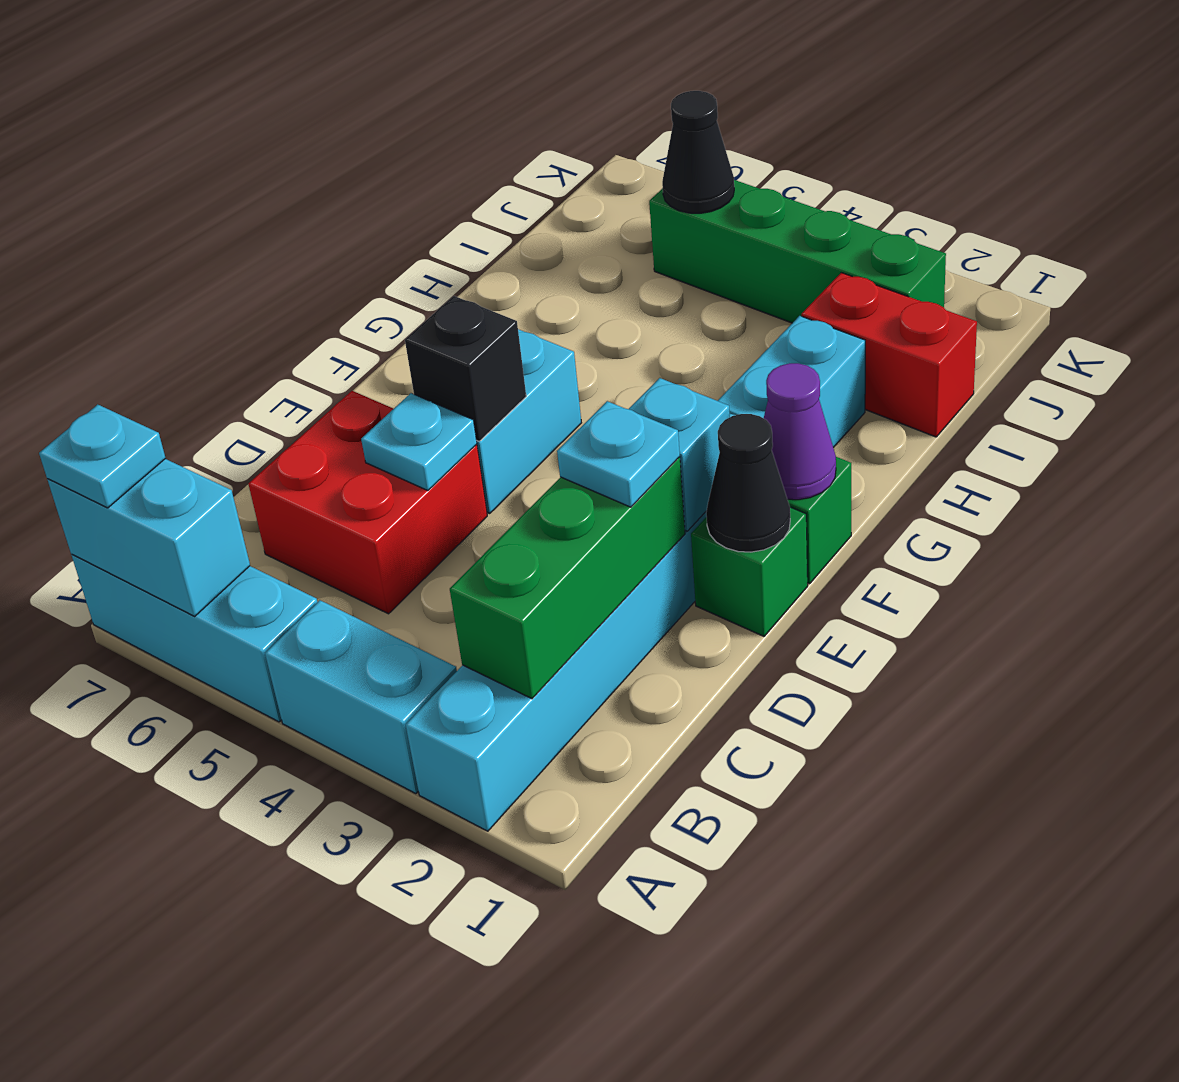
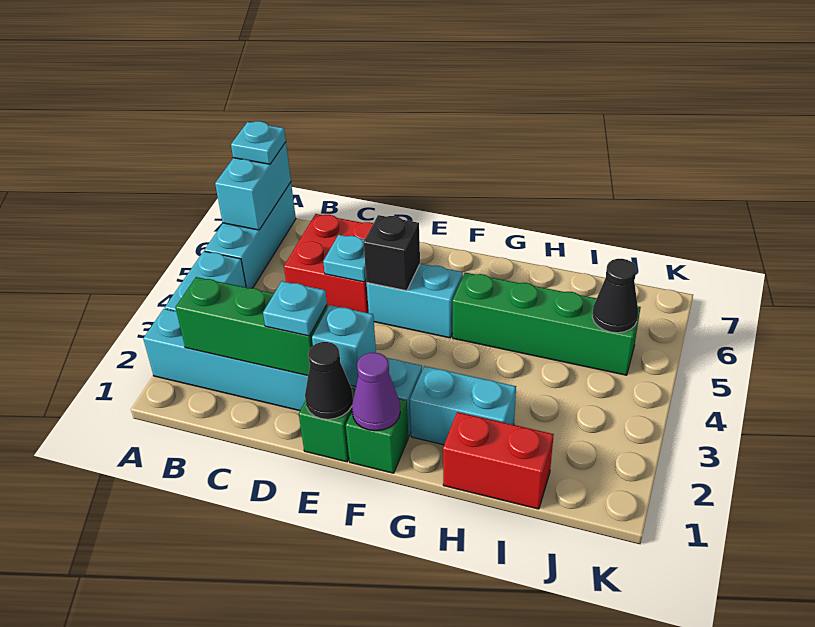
red brick I1:I2 level 1 -> red brick H1:I1 level 1
green brick J2:J5 level 1 -> green brick G5:J5 level 1

